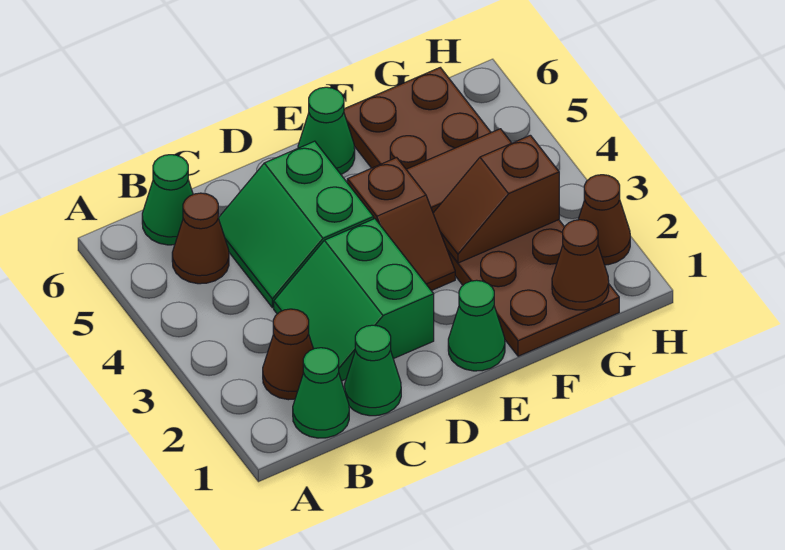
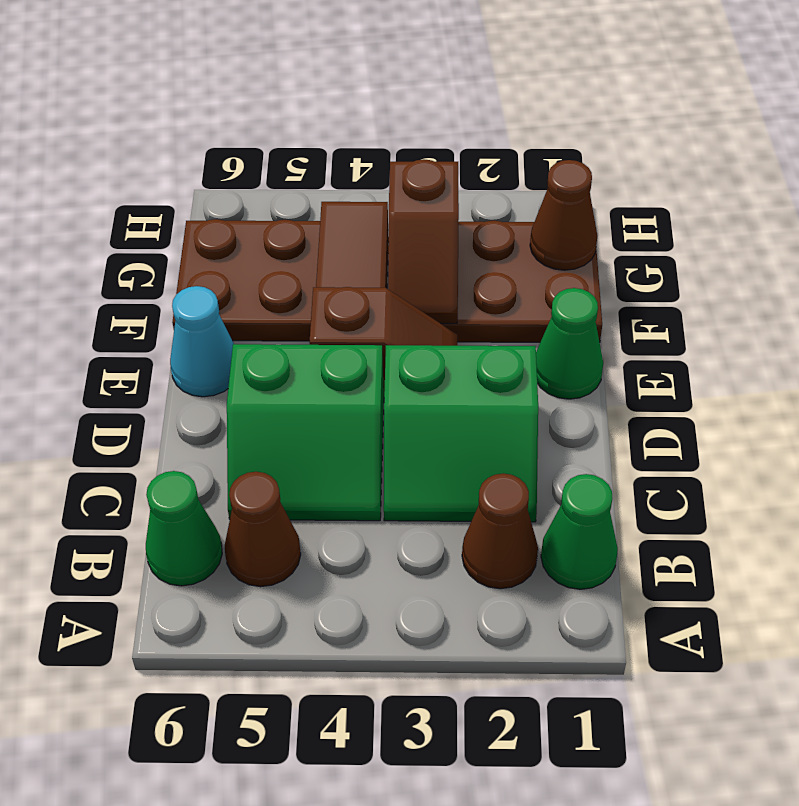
green cone C1 level 1 -> none
green cone E6 level 1 -> cyan cone E6 level 1
brown cone H2 level 1 -> none

